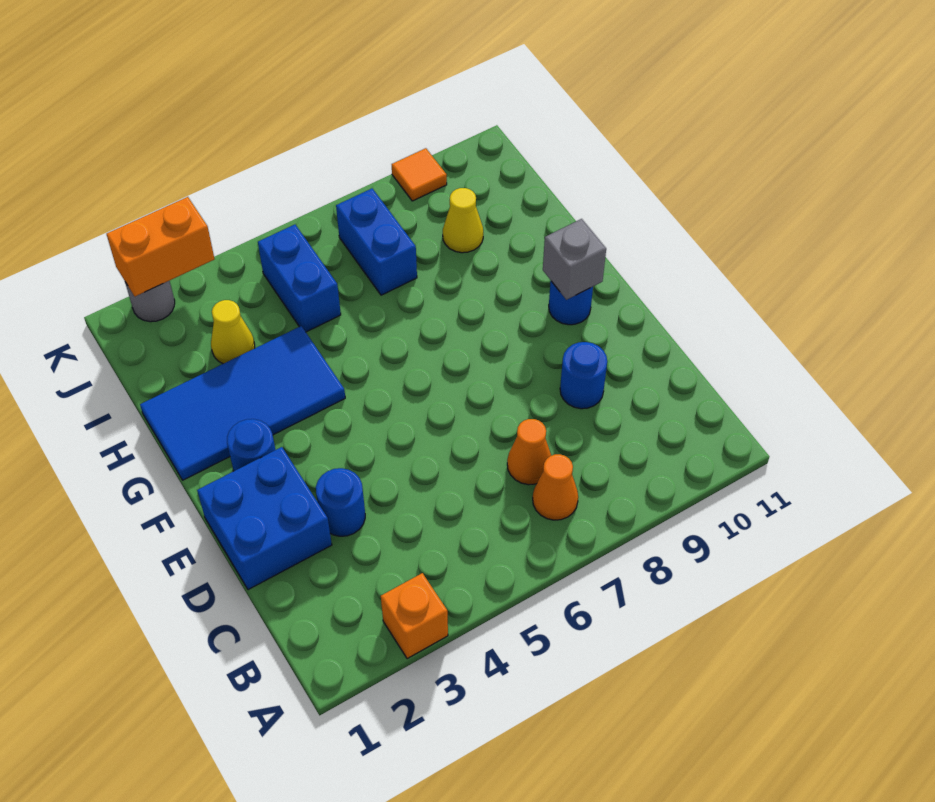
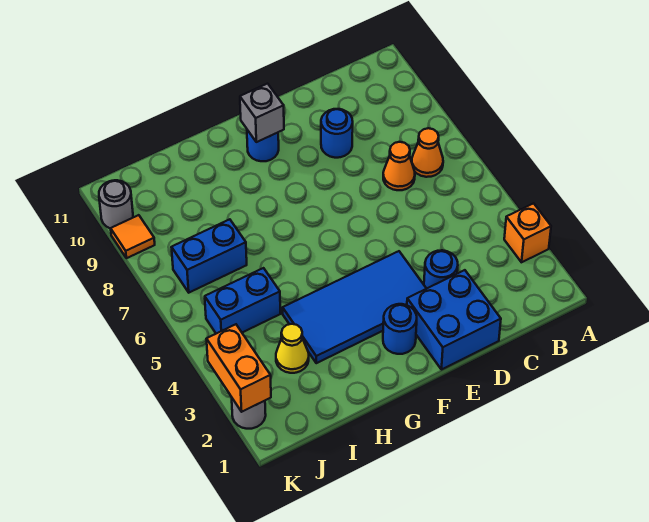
blue tile G1:H4 level 1 -> blue tile E3:H4 level 1
yellow cone I9 level 1 -> none
none -> grey round brick K10 level 1

